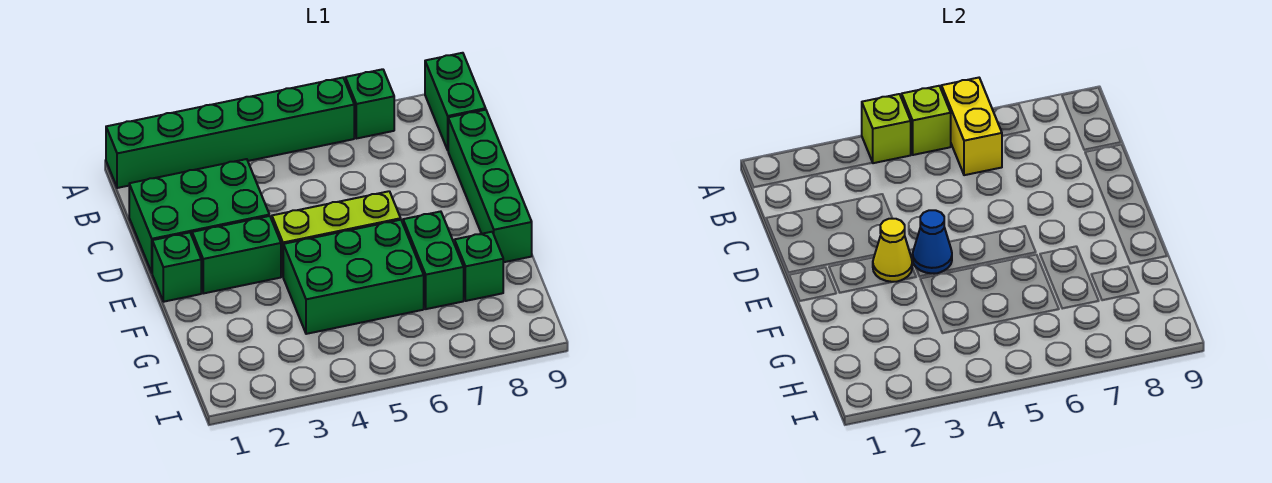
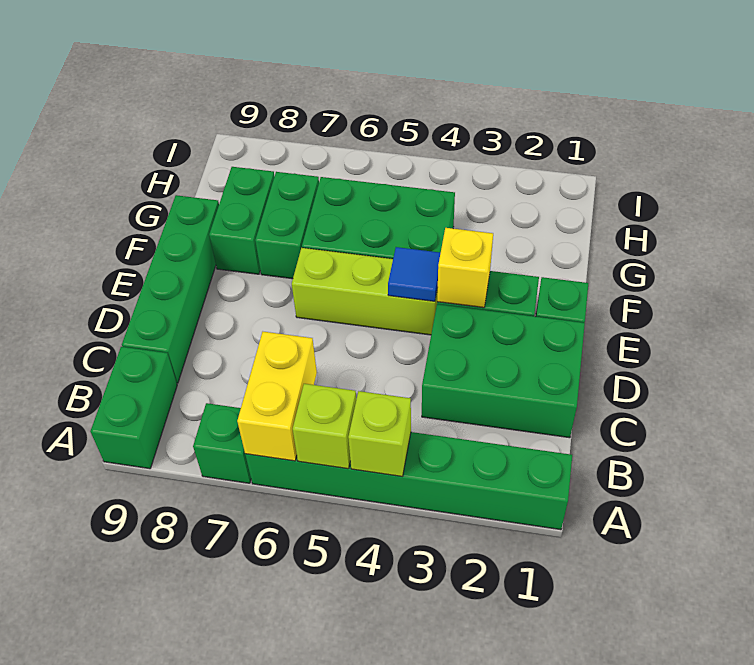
yellow cone E3 level 2 -> yellow brick E3 level 2
blue cone E4 level 2 -> blue tile E4 level 2
green brick G8 level 1 -> green brick F8:G8 level 1

